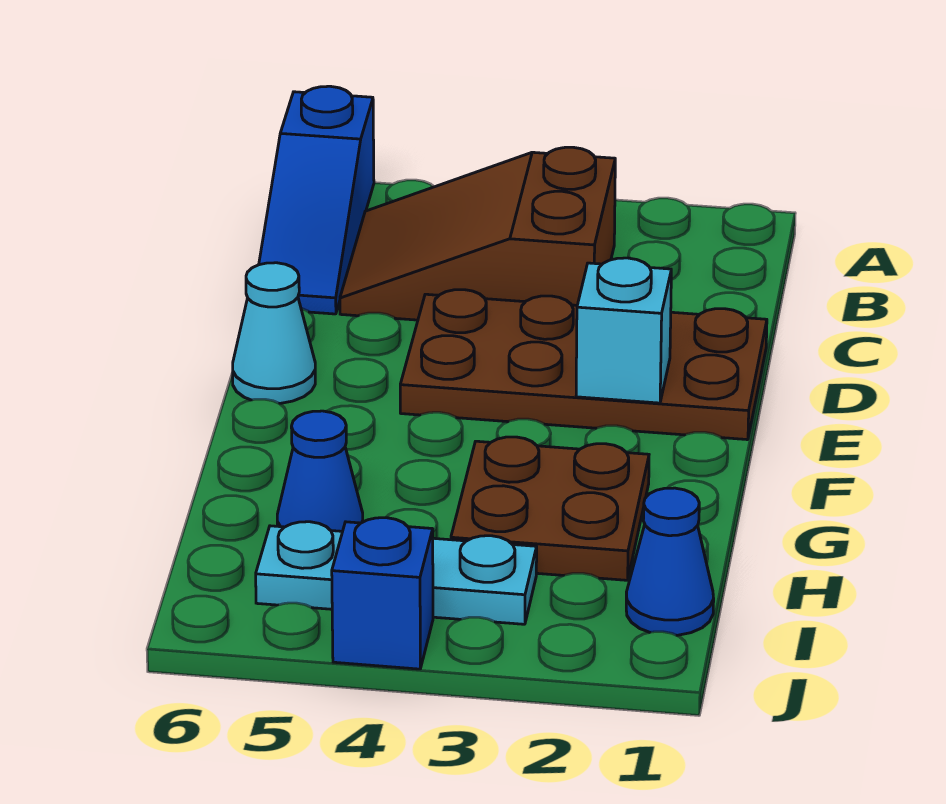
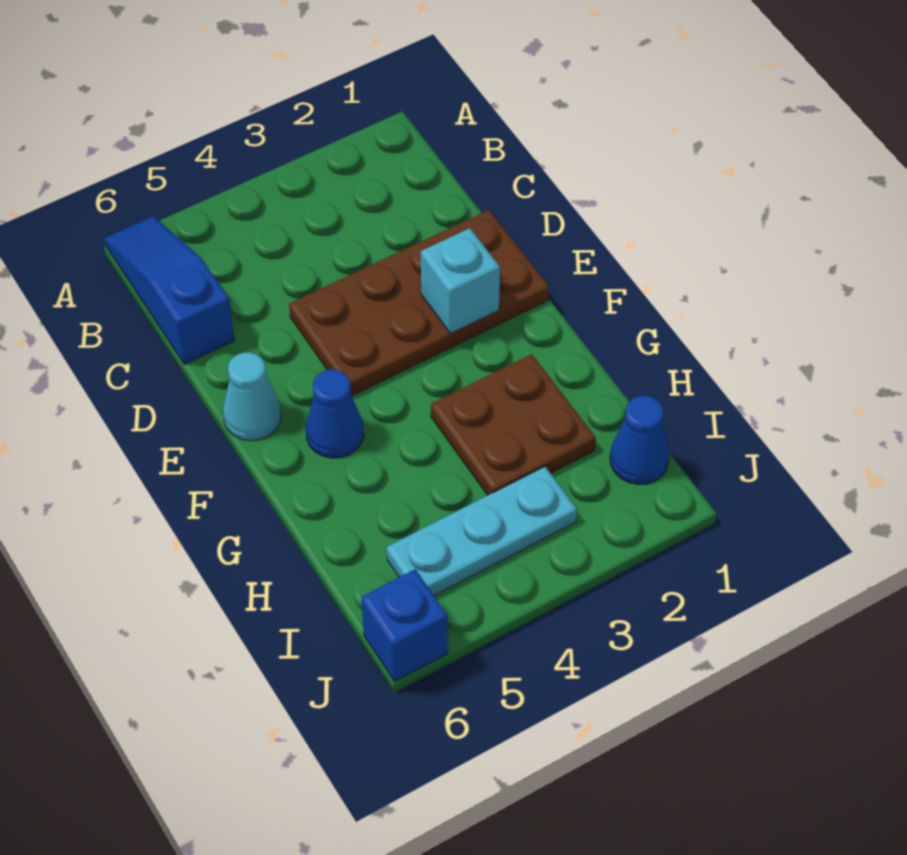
blue slope A6:C6 level 1 top A -> blue slope A6:C6 level 1 top C
brown slope B3:C5 level 1 top 3 -> none
blue cone H5 level 1 -> blue cone F5 level 1
blue brick J4 level 1 -> blue brick J6 level 1

